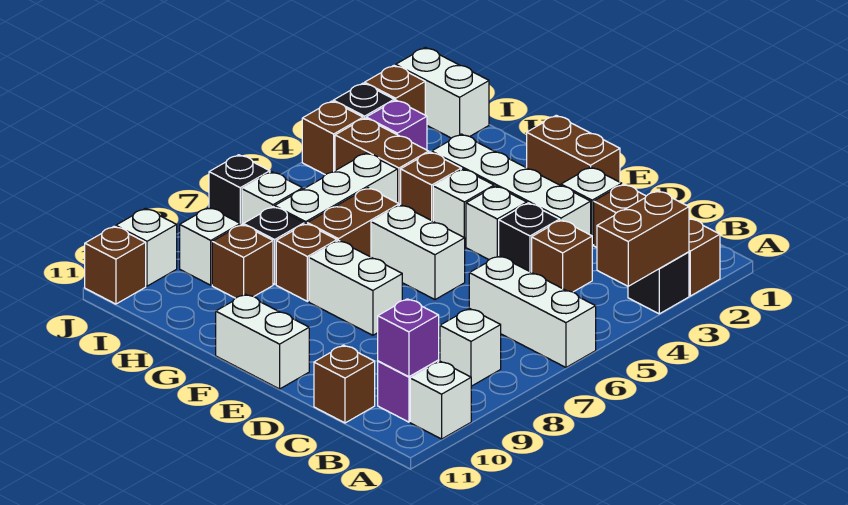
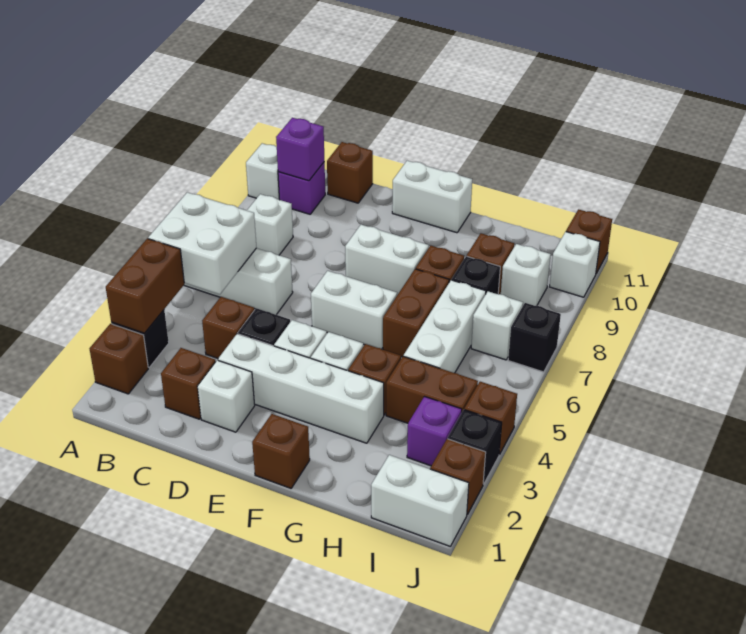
none -> white brick A5:B6 level 2
brown brick E1:F1 level 1 -> brown brick F1 level 1

